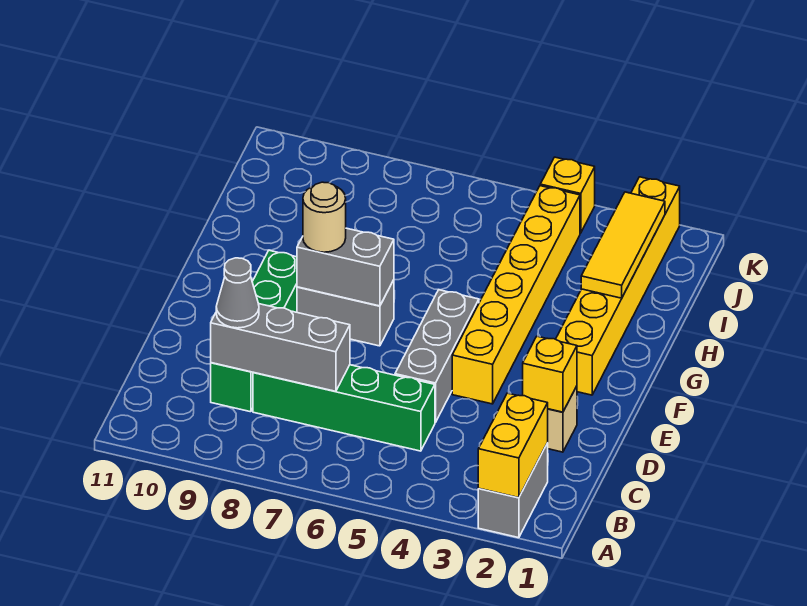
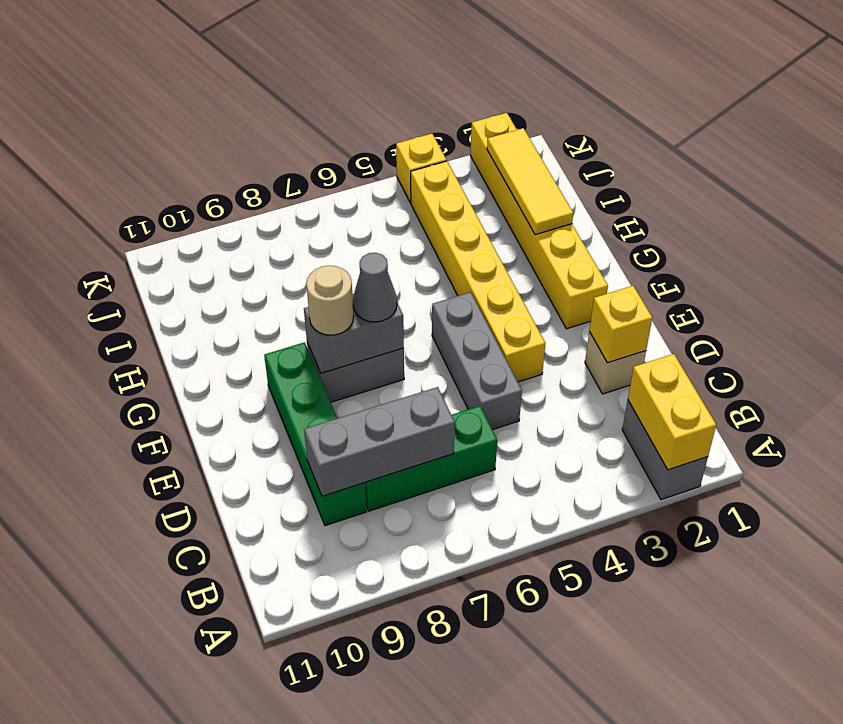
green brick C5:C8 level 1 -> green brick C6:C8 level 1
grey cone C9 level 3 -> grey cone F7 level 3

